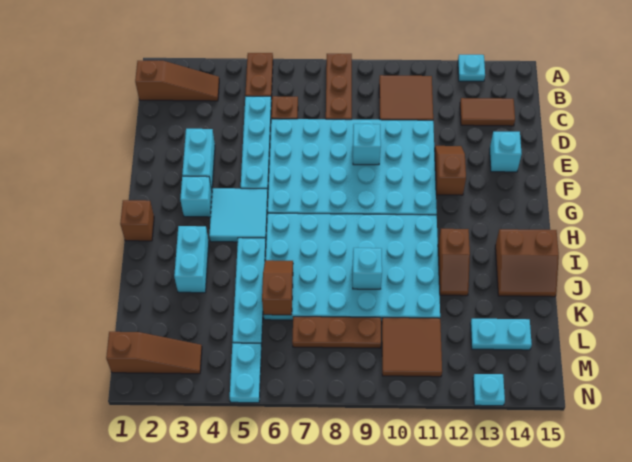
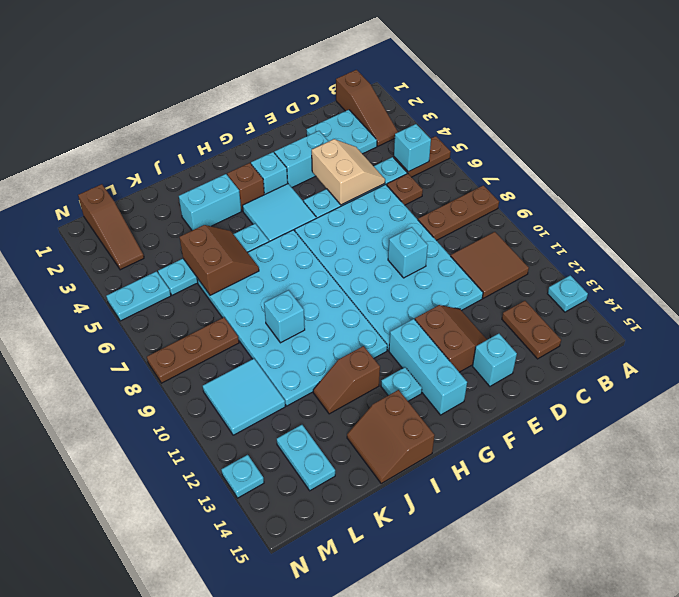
none -> cyan brick B5 level 2
none -> cyan plate C2:D3 level 1
brown tile C13:C14 level 1 -> brown plate C13:C14 level 1
none -> tan slope D4:E5 level 2 top E
brown slope E12:F12 level 1 top F -> brown slope E12:F13 level 1 top F
none -> cyan brick G12:G14 level 1
brown brick H1 level 1 -> brown brick H3 level 1
none -> cyan plate H13 level 1
brown slope J6:K6 level 2 top K -> brown slope J5:K6 level 2 top K
brown plate L7:L9 level 1 -> brown plate L8:N8 level 1
brown tile L10:M11 level 1 -> cyan tile L10:M11 level 1

